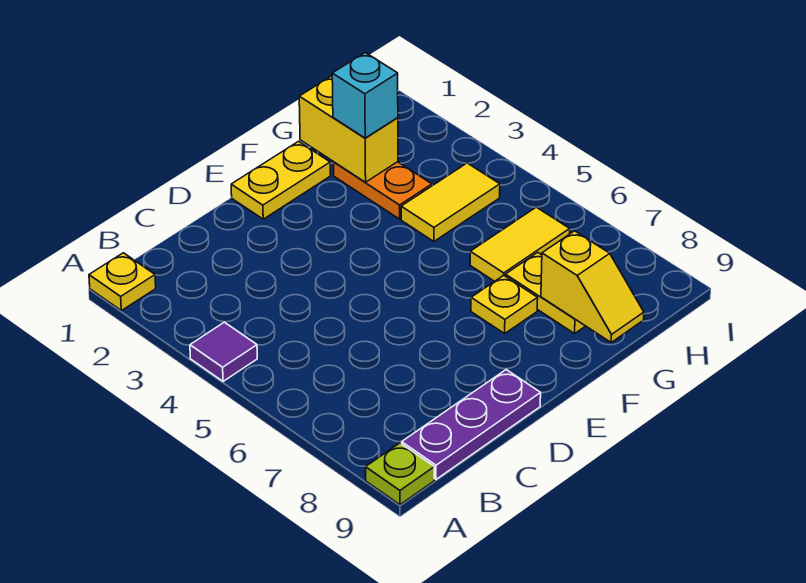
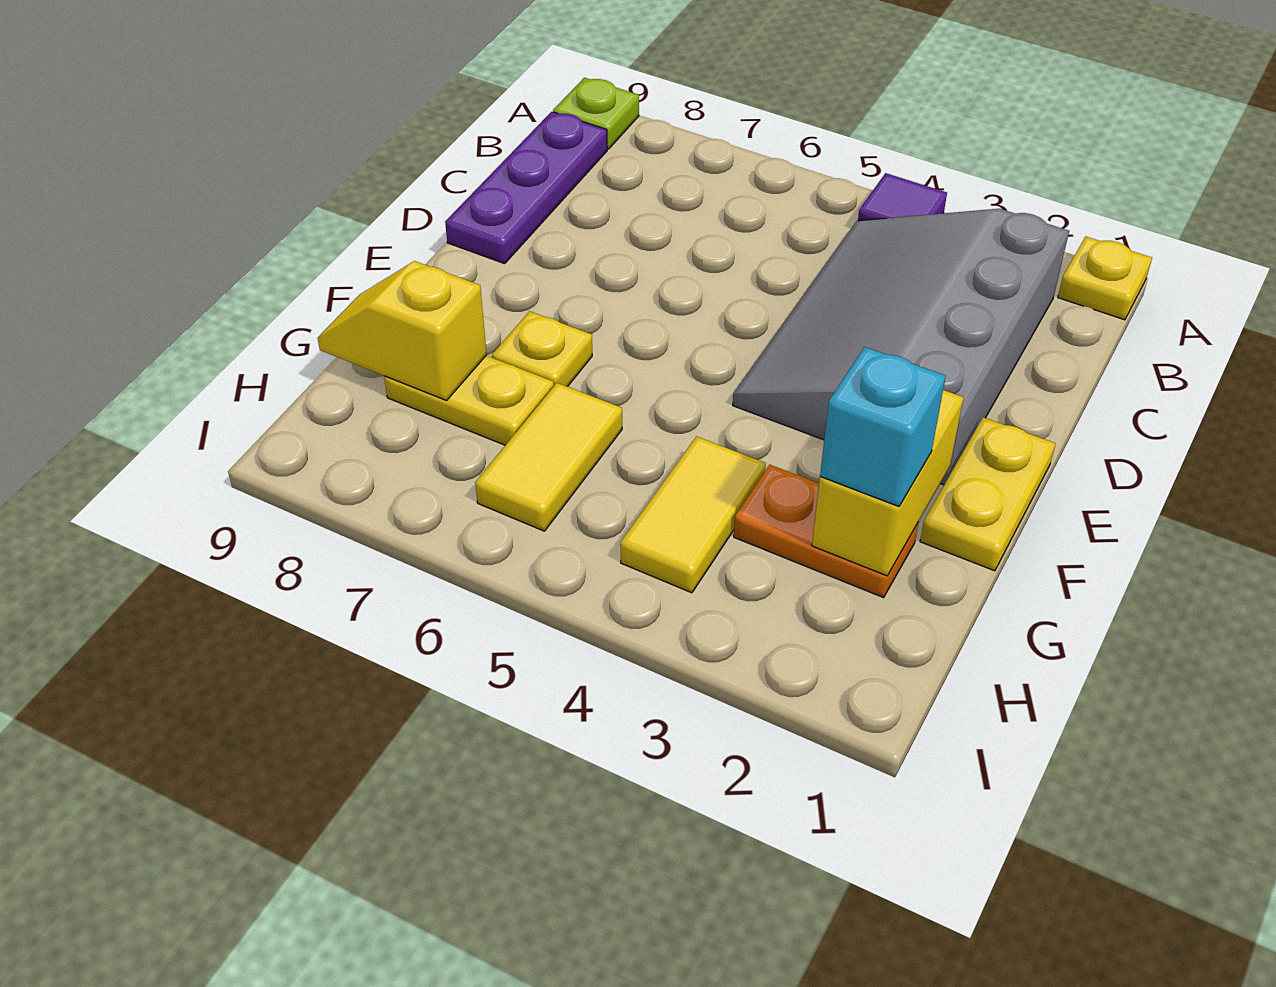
none -> grey slope B2:E4 level 1 top 2
yellow brick G1:G2 level 2 -> yellow brick F2:G2 level 2

